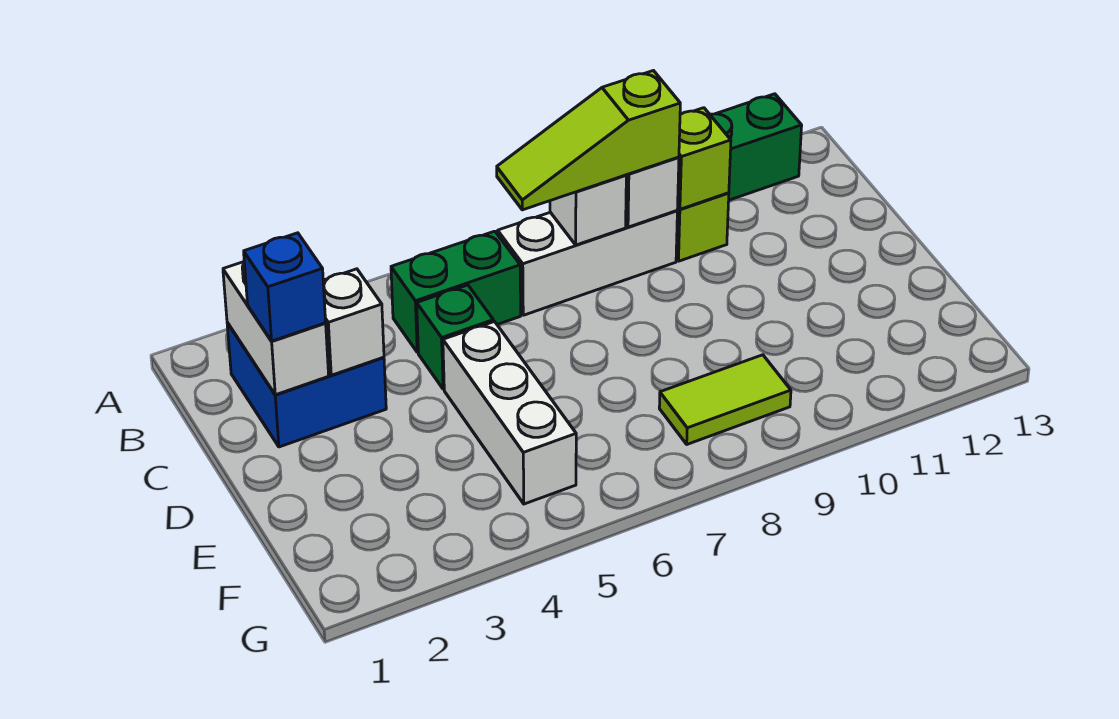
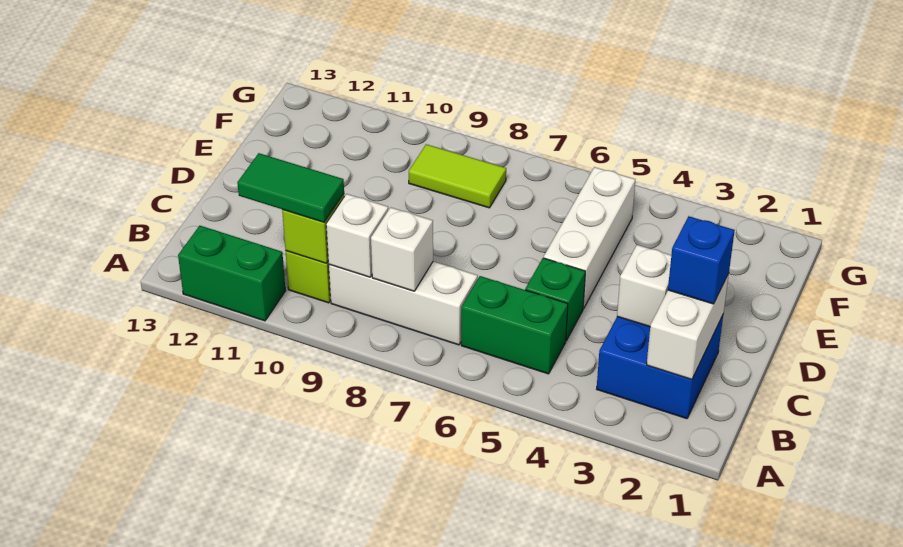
lime slope B7:B9 level 3 top 9 -> none
none -> green tile B10:B11 level 3

